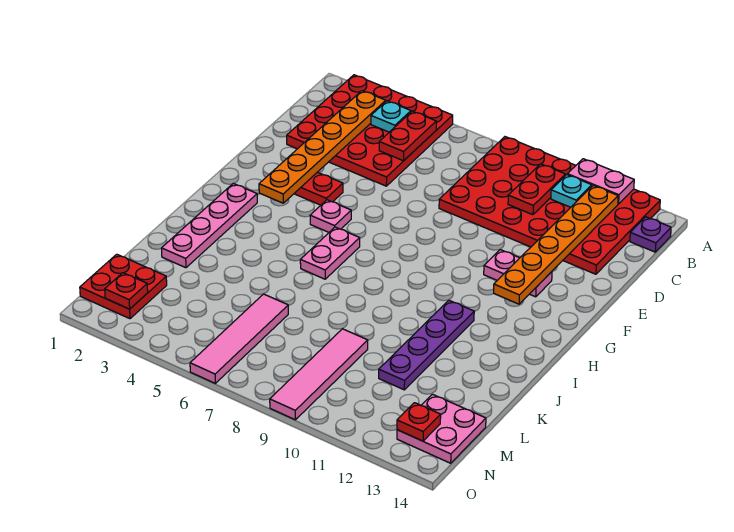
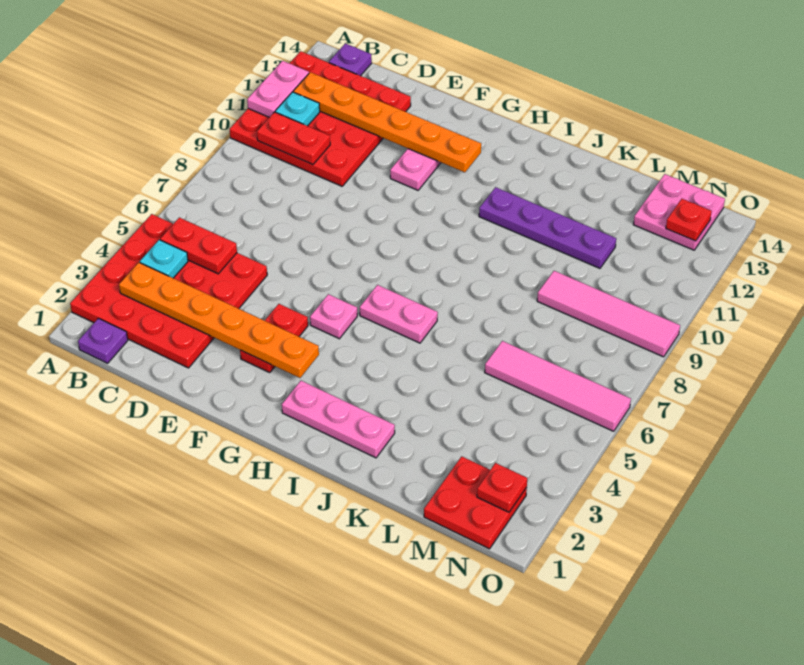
red plate A8:D13 level 1 -> red plate A10:D13 level 1
none -> purple plate B1 level 1
pink plate H2:K2 level 1 -> pink plate H2:J2 level 1

